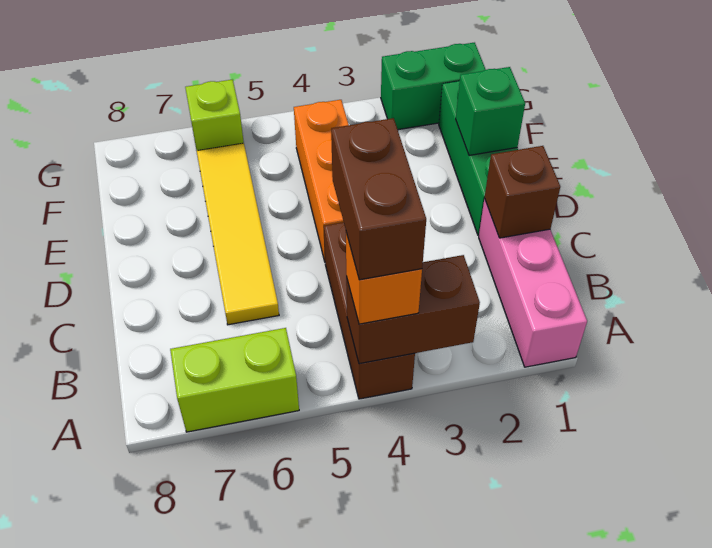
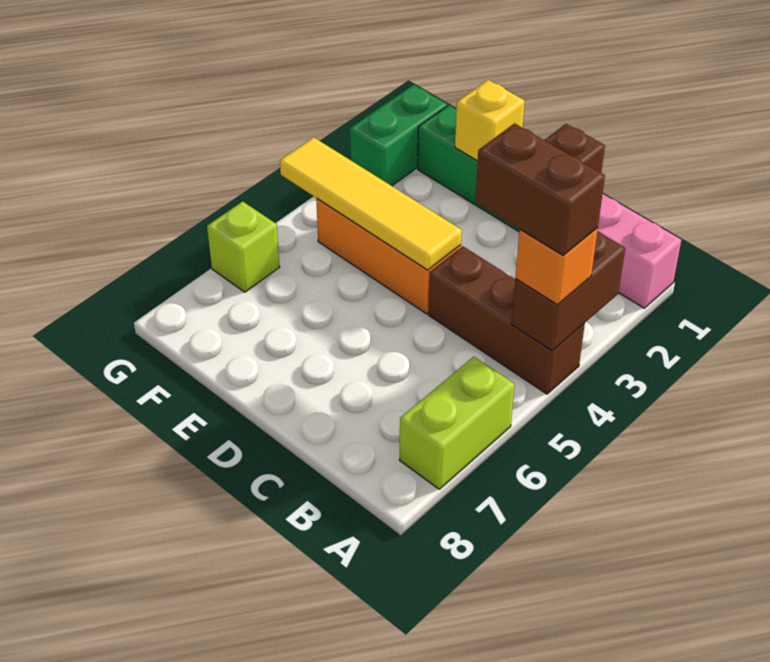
yellow tile C6:F6 level 1 -> yellow tile D4:G4 level 2
green brick E1 level 2 -> yellow brick E1 level 2

